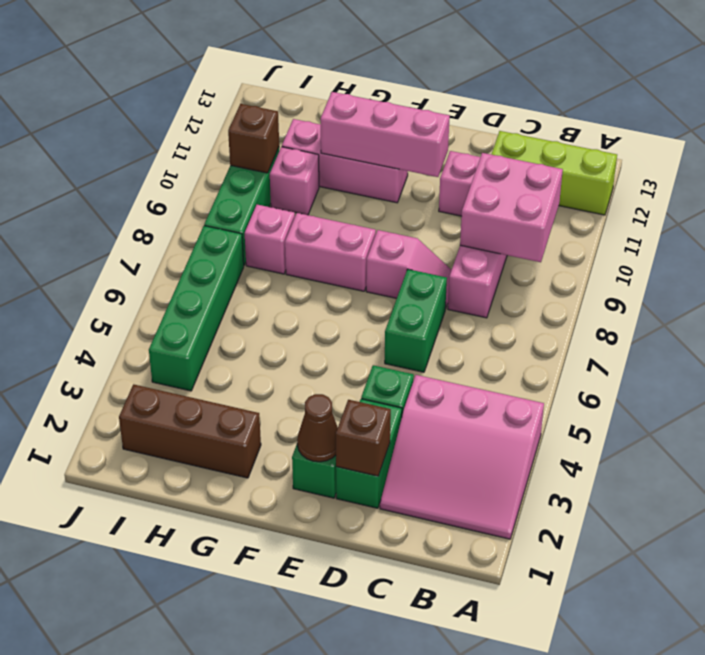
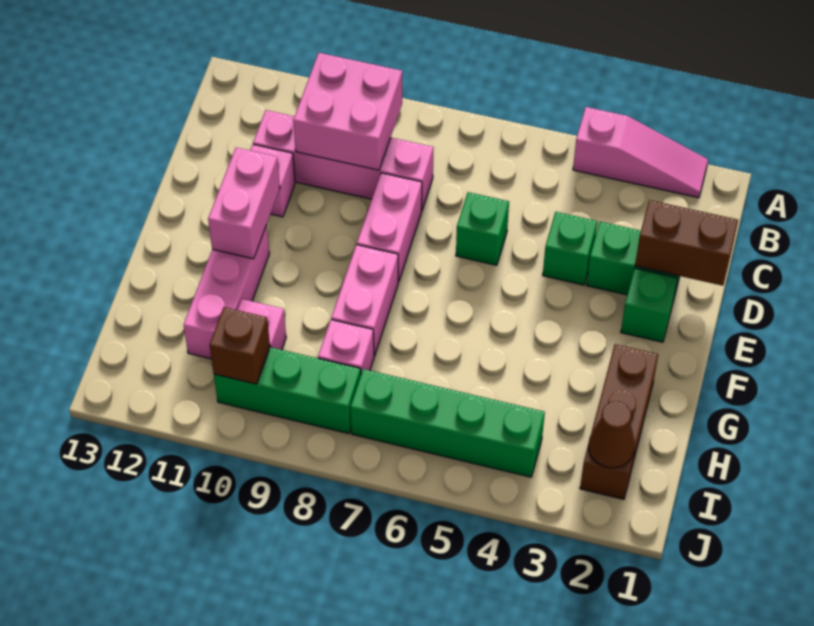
pink slope A2:C4 level 1 top 4 -> pink slope A2:A4 level 1 top 4
lime brick A12:C12 level 1 -> none
brown brick D2 level 2 -> brown brick D1:D2 level 2
green brick D6:D7 level 1 -> green brick D6 level 1
pink slope D8:E8 level 1 top E -> pink brick D8:E8 level 1
brown cone E2 level 2 -> brown cone I2 level 2
pink brick E11:G11 level 2 -> pink brick E11:F11 level 2

